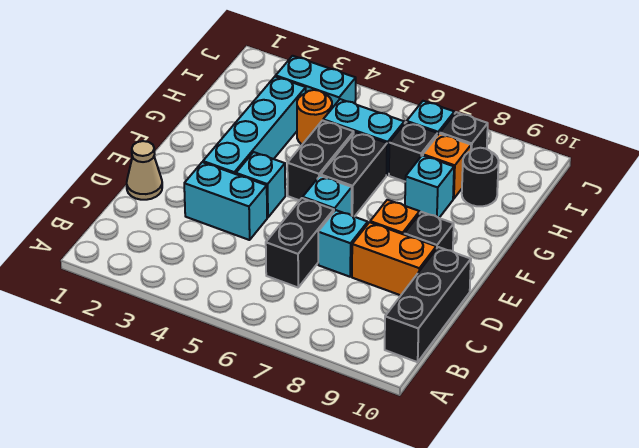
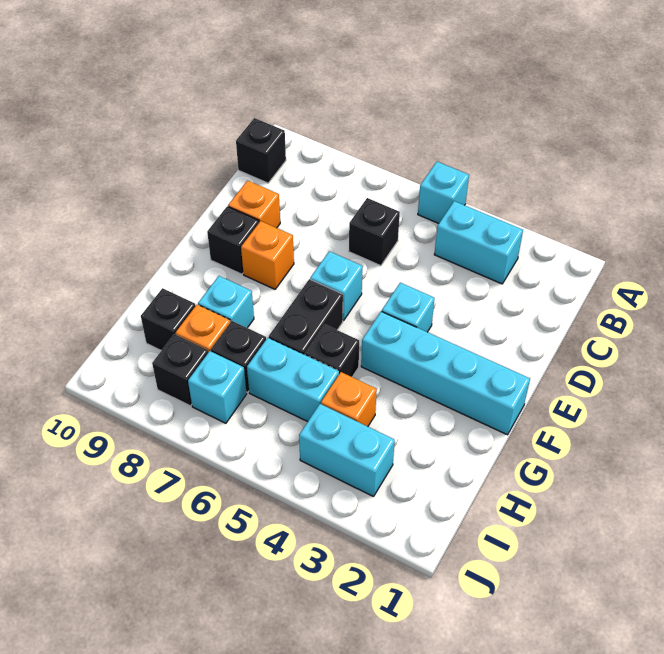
black brick B10:D10 level 1 -> black brick B10 level 1
black brick C6:D6 level 1 -> black brick C6 level 1
tan cone D1 level 1 -> none
cyan brick D3:D4 level 1 -> cyan brick B3:B4 level 1
cyan brick D7 level 1 -> cyan brick A5 level 1
orange brick D8:D9 level 1 -> orange brick D9 level 1
cyan brick E3:H3 level 1 -> cyan brick F1:F4 level 1
black brick F5:G5 level 1 -> black brick G5 level 1
orange round brick H4 level 1 -> orange brick H4 level 1
black round brick H9 level 1 -> black brick H9 level 1

